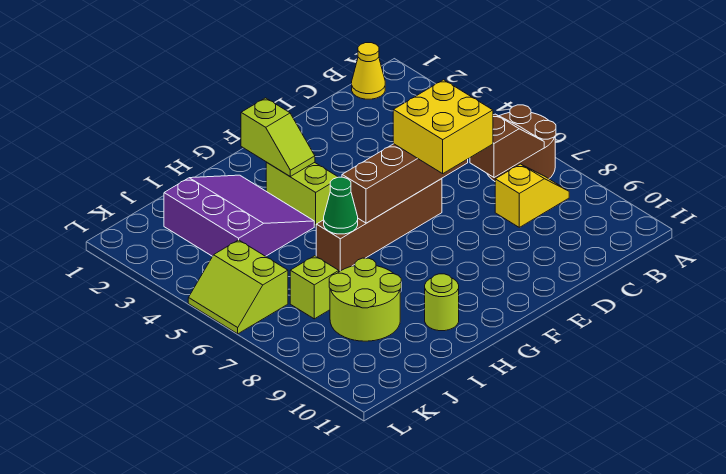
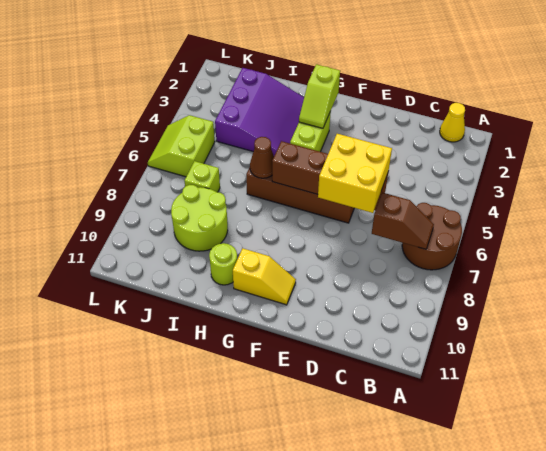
yellow slope B8:C8 level 1 top C -> yellow slope F10:G10 level 1 top G
green cone H6 level 2 -> brown cone H6 level 2

